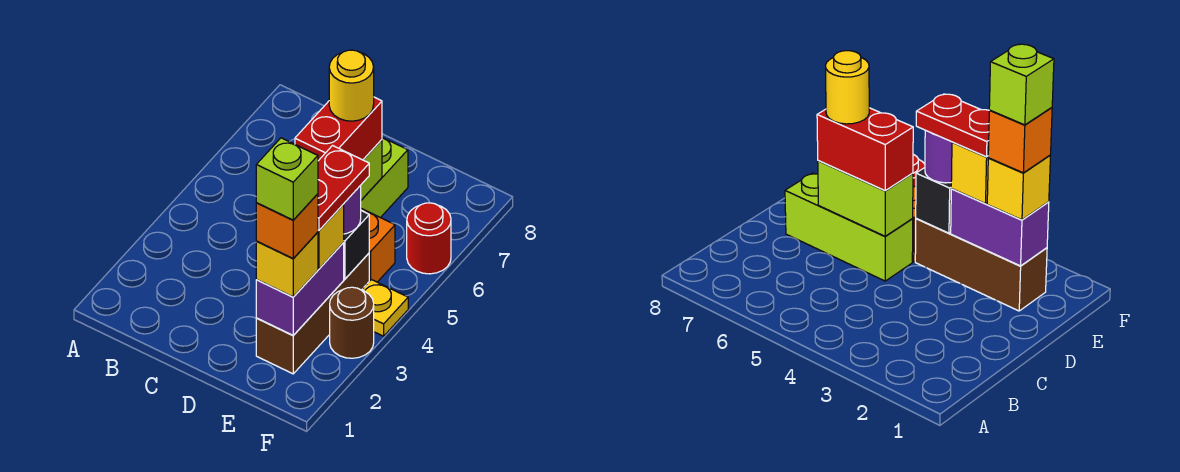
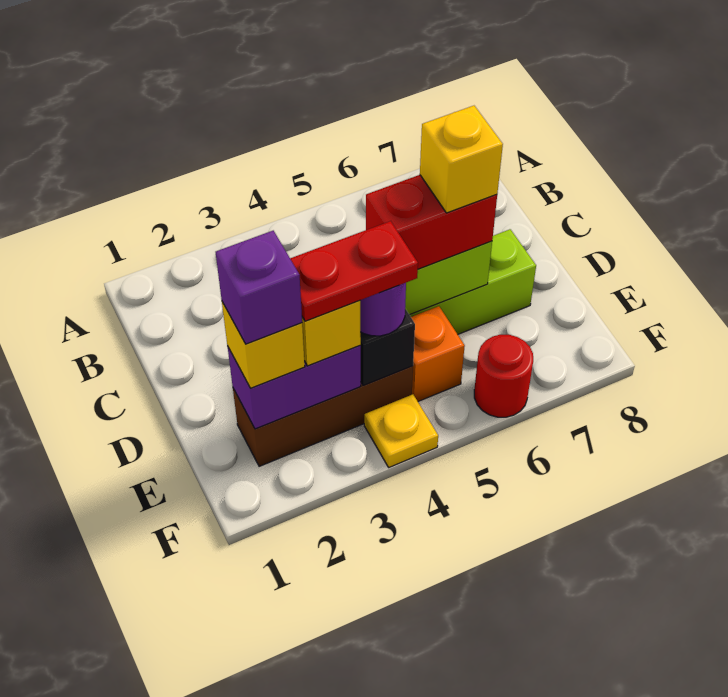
yellow round brick D6 level 4 -> yellow brick D6 level 4
orange brick E2 level 4 -> purple brick E2 level 4
lime brick E2 level 5 -> none
brown round brick F3 level 1 -> none

